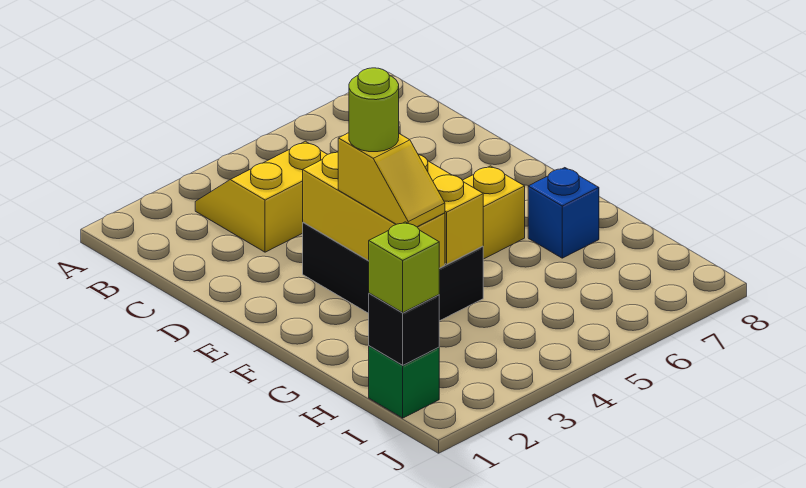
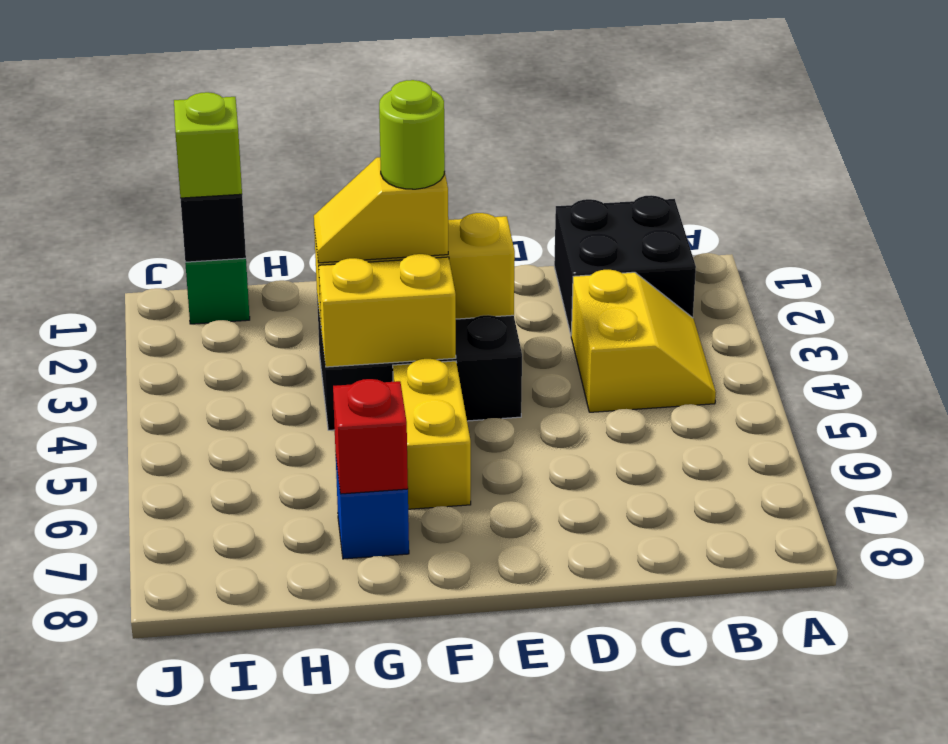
none -> black brick B1:C2 level 1
none -> red brick G7 level 2

